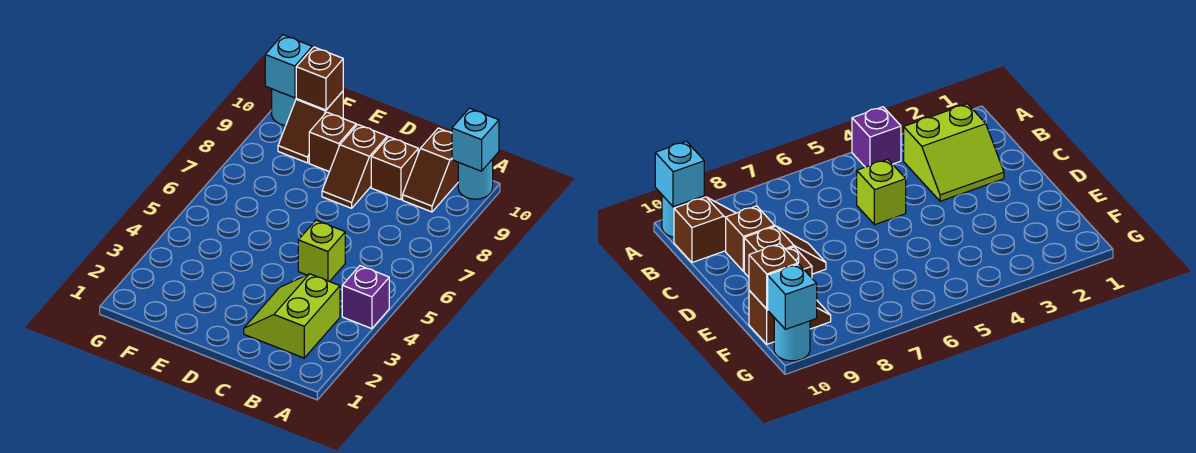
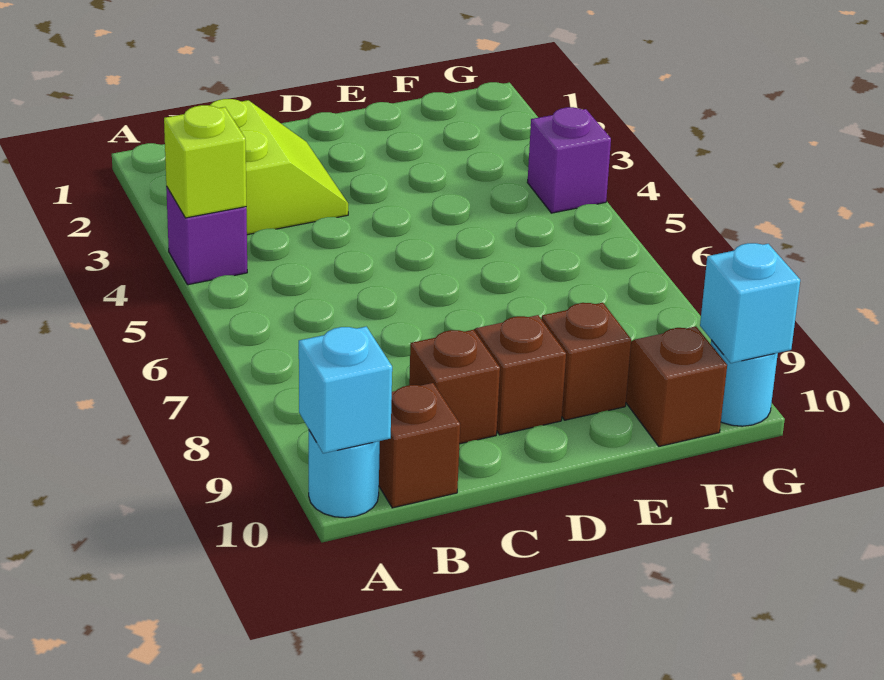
lime brick C5 level 1 -> lime brick A4 level 2
brown brick F10 level 2 -> none
none -> purple brick G4 level 1

